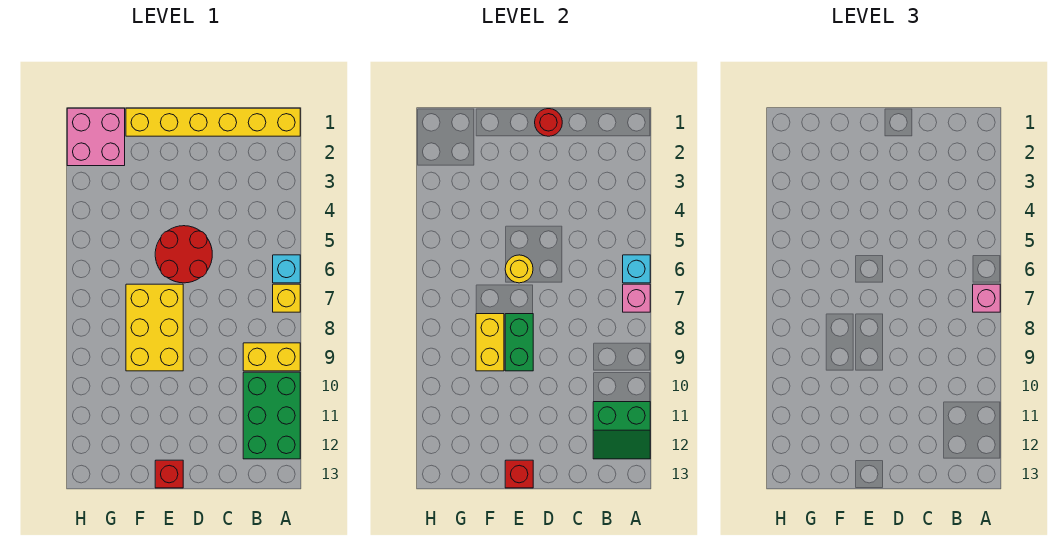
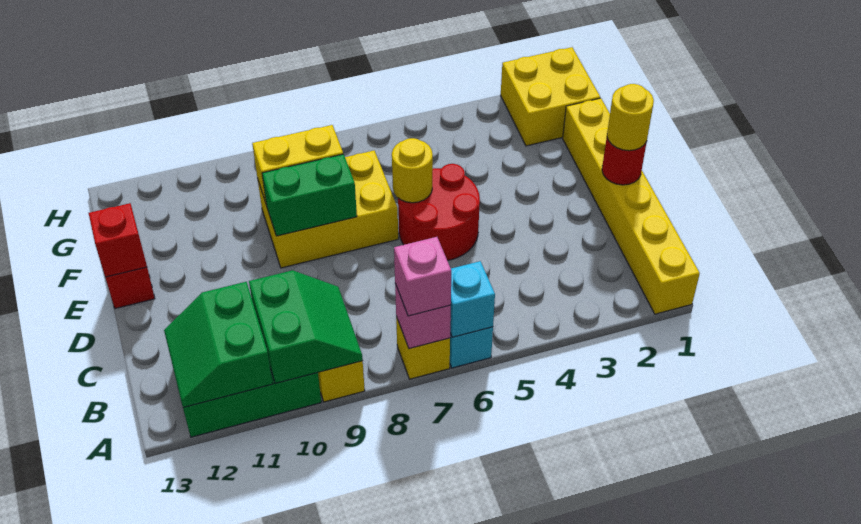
none -> green slope A9:B10 level 2 top 10
none -> yellow round brick D1 level 3
pink brick G1:H2 level 1 -> yellow brick G1:H2 level 1

